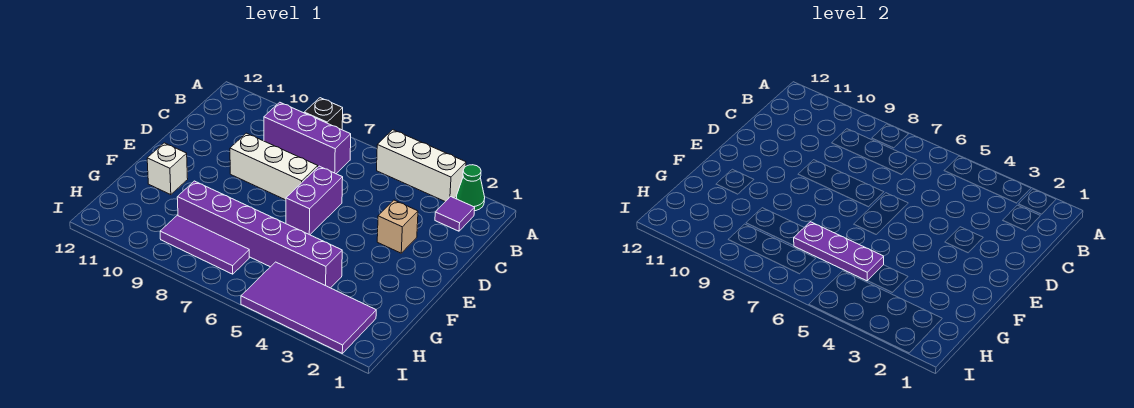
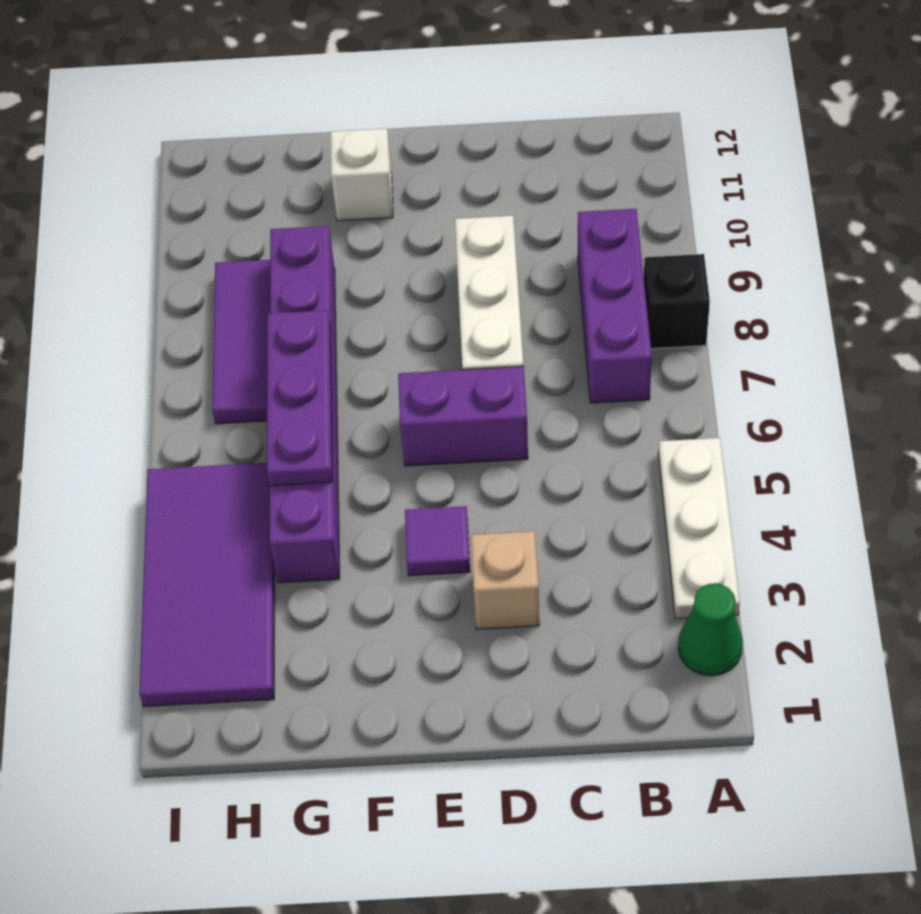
white brick A3:A5 level 1 -> white plate A3:A5 level 1
purple tile B2 level 1 -> purple tile E4 level 1

